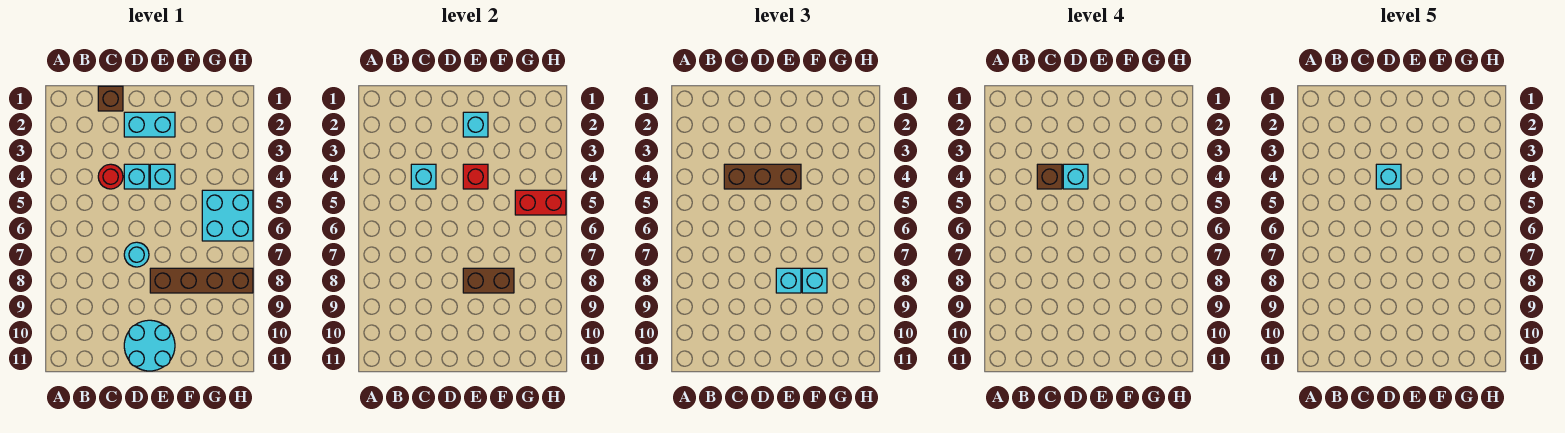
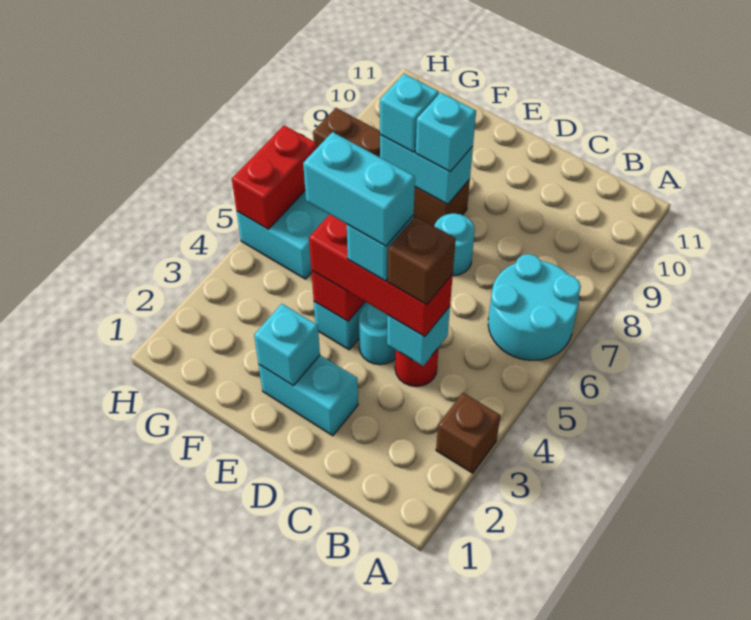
brown brick C1 level 1 -> brown brick A3 level 1
brown brick C4:E4 level 3 -> red brick C4:E4 level 3
cyan brick D4 level 1 -> cyan round brick D4 level 1
cyan brick D4 level 5 -> cyan brick D4:E4 level 5
cyan round brick D10:E11 level 1 -> cyan round brick A6:B7 level 1
brown brick E8:F8 level 2 -> cyan brick E8:F8 level 2
red brick G5:H5 level 2 -> red brick H5:H6 level 2

